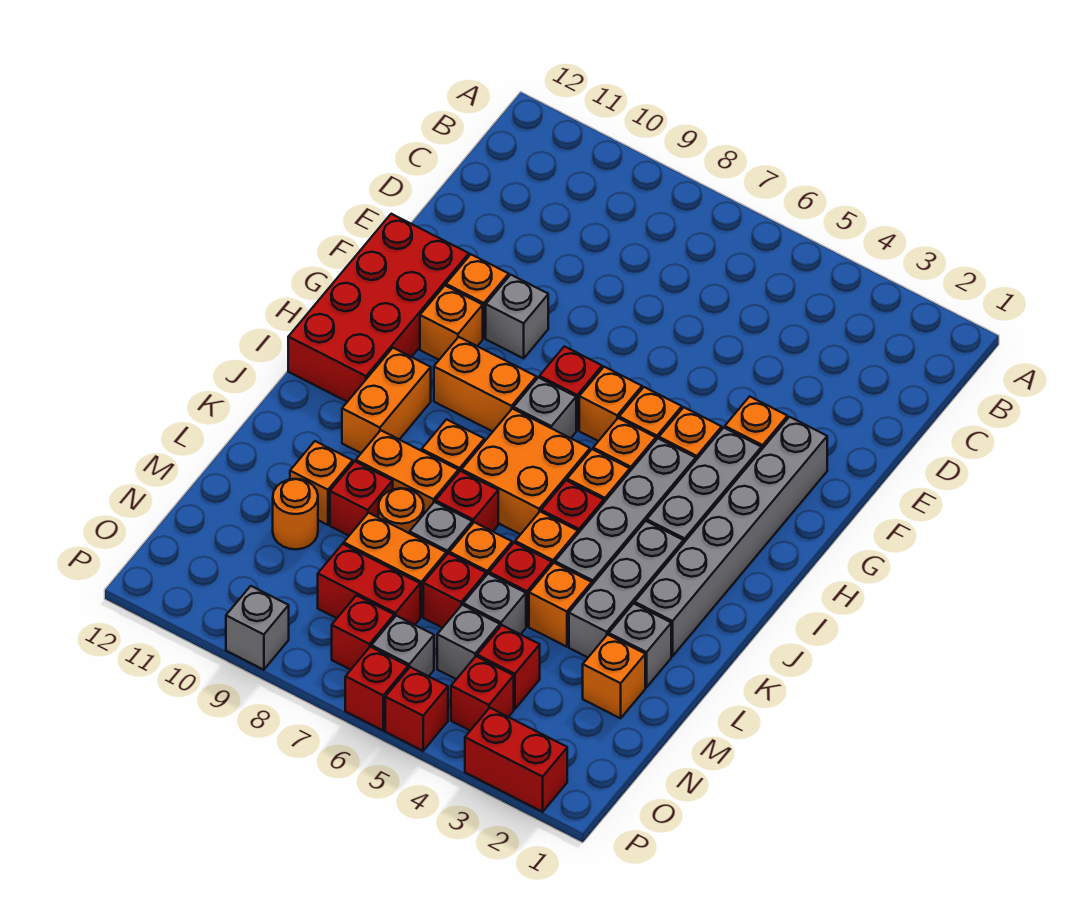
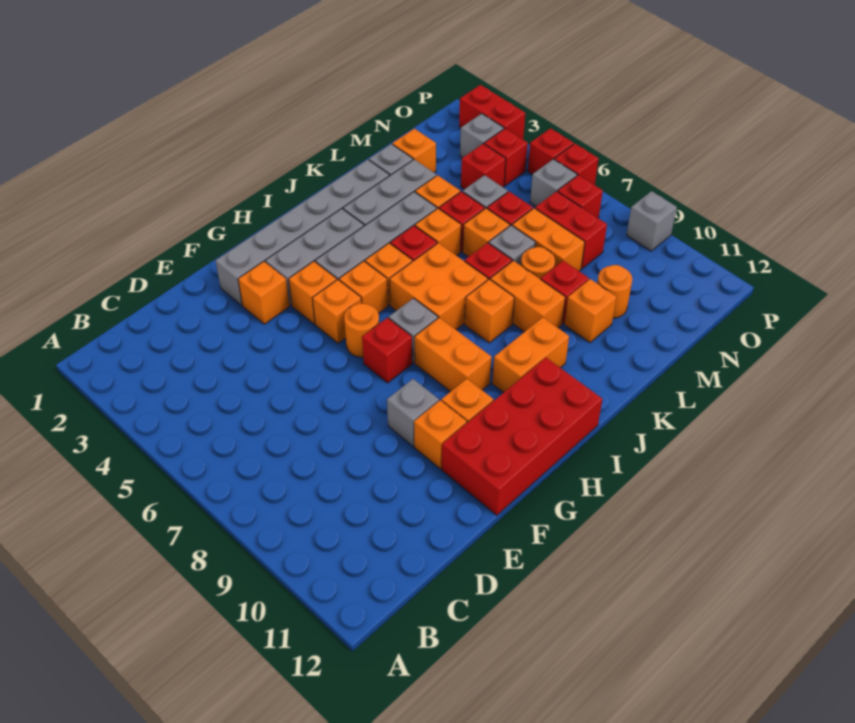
orange brick G6 level 1 -> orange round brick G6 level 1
grey brick N5 level 1 -> grey brick O3 level 1

